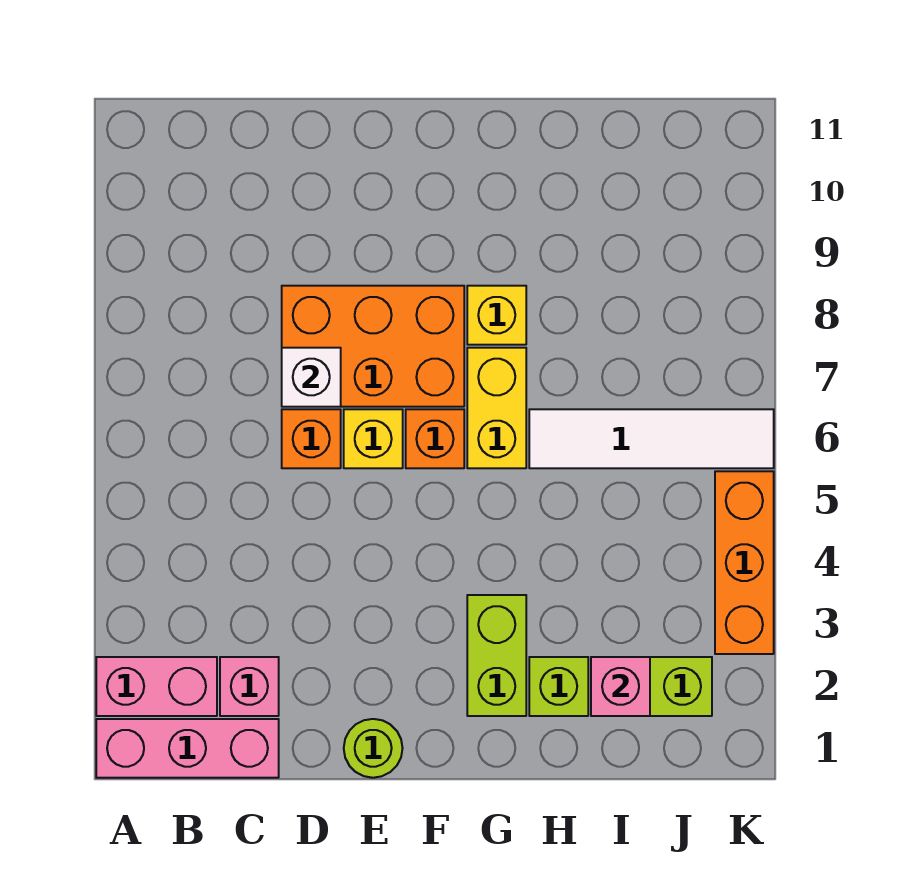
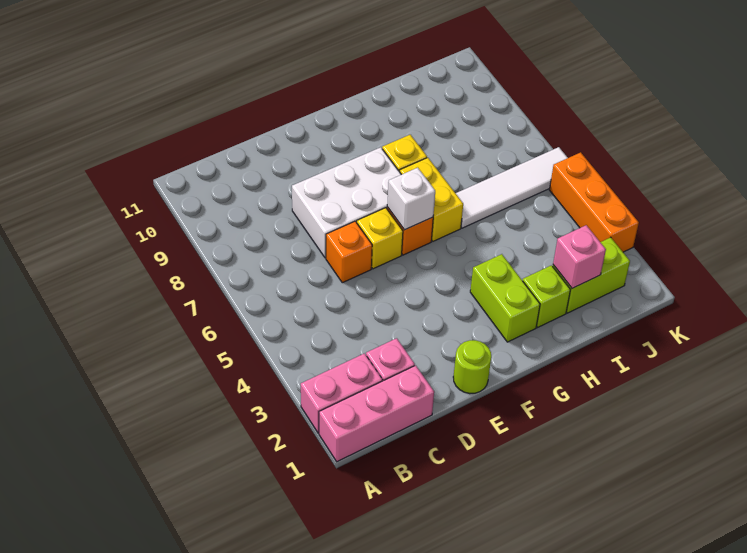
orange brick D7:F8 level 1 -> white brick D7:F8 level 1
white brick D7 level 2 -> white brick F6 level 2

